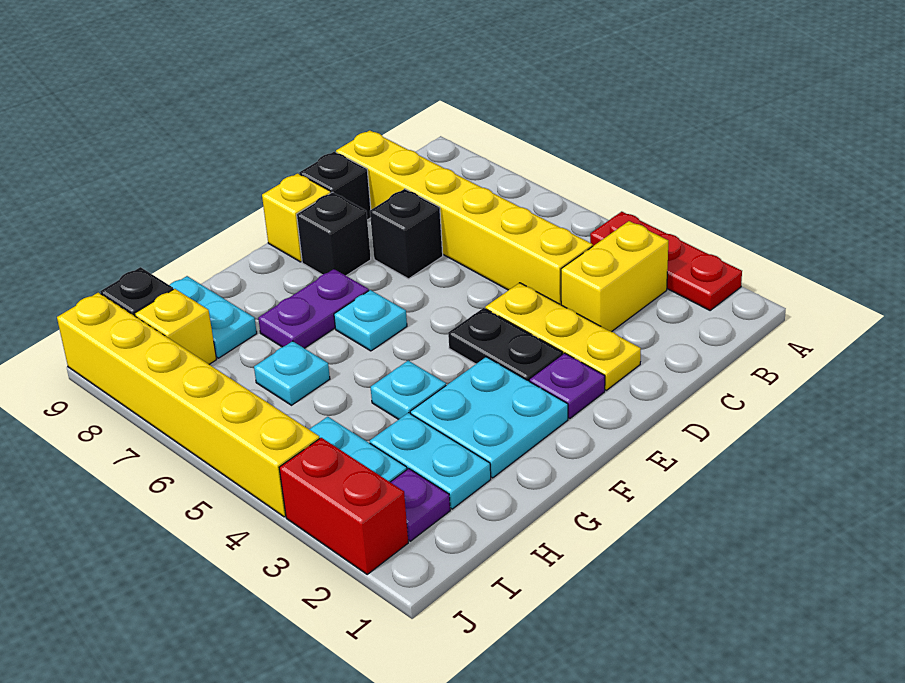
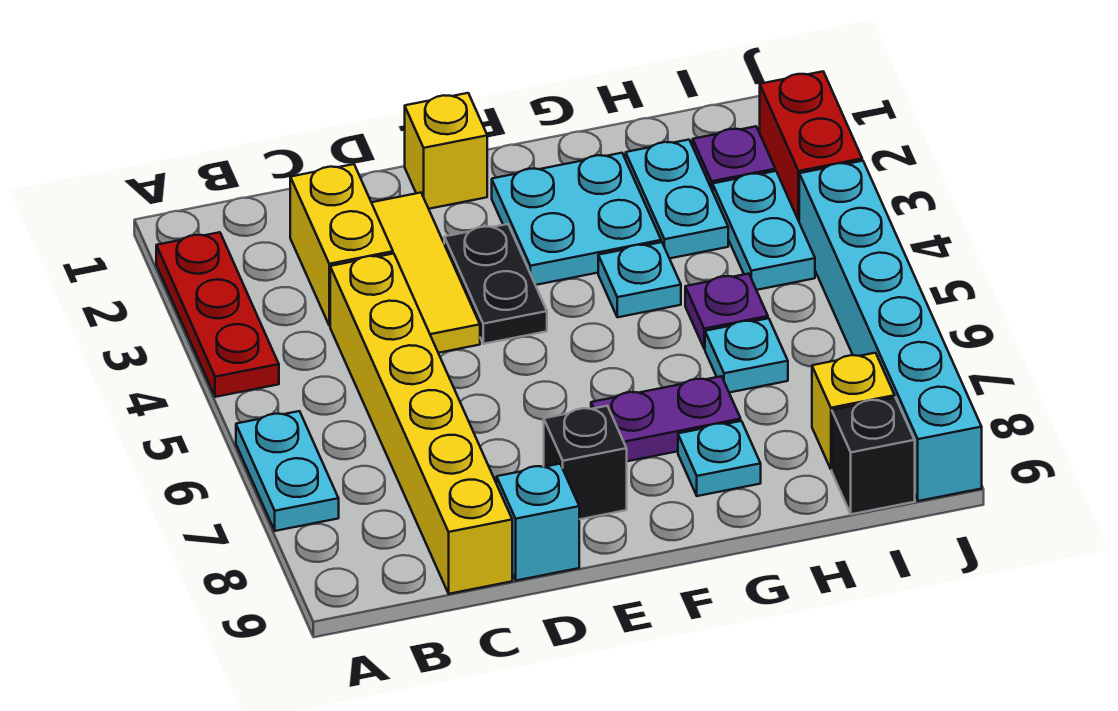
yellow brick B3:C3 level 1 -> yellow brick C2:C3 level 1
yellow plate D2:D4 level 1 -> yellow tile D2:D4 level 1
black brick D7 level 1 -> none
black brick D9 level 1 -> cyan brick D9 level 1
purple plate E2 level 1 -> purple plate H5 level 1
yellow brick E9 level 1 -> yellow brick E1 level 1
cyan plate F6 level 1 -> cyan plate G8 level 1
cyan plate H8:H9 level 1 -> cyan plate A6:A7 level 1
yellow brick J4:J9 level 1 -> cyan brick J4:J9 level 1

